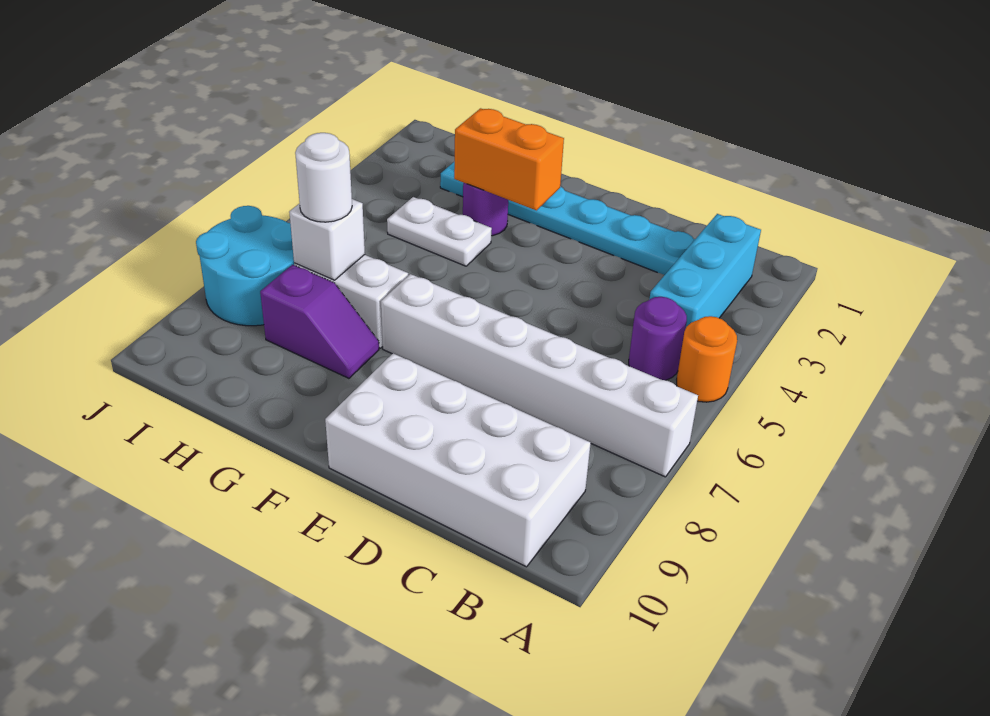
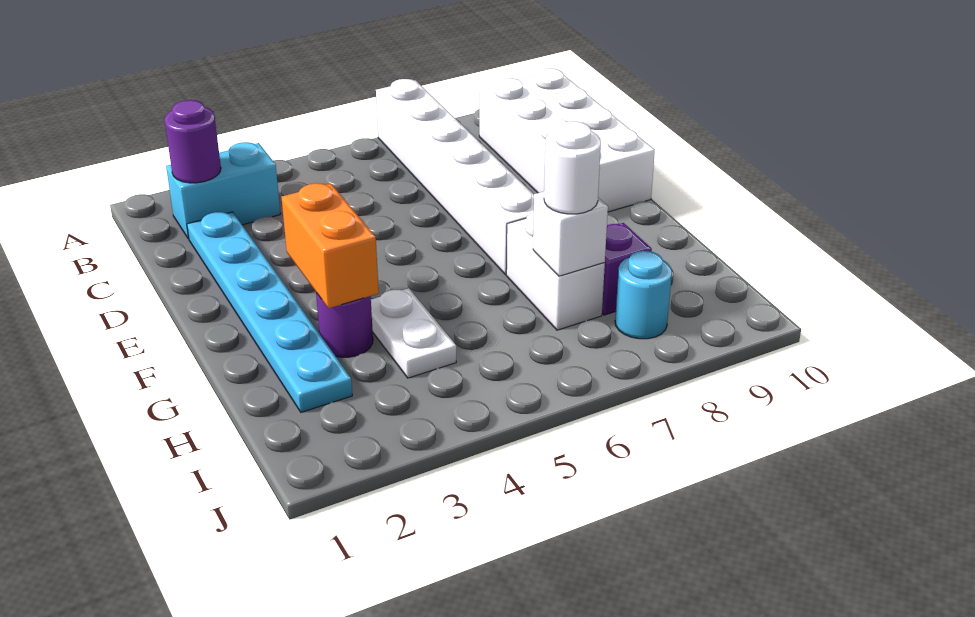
orange round brick A5 level 1 -> none
cyan brick B2:B4 level 1 -> cyan brick B2:B3 level 1
purple round brick B5 level 1 -> purple round brick B2 level 2
cyan round brick I7:J8 level 1 -> cyan round brick I8 level 1

